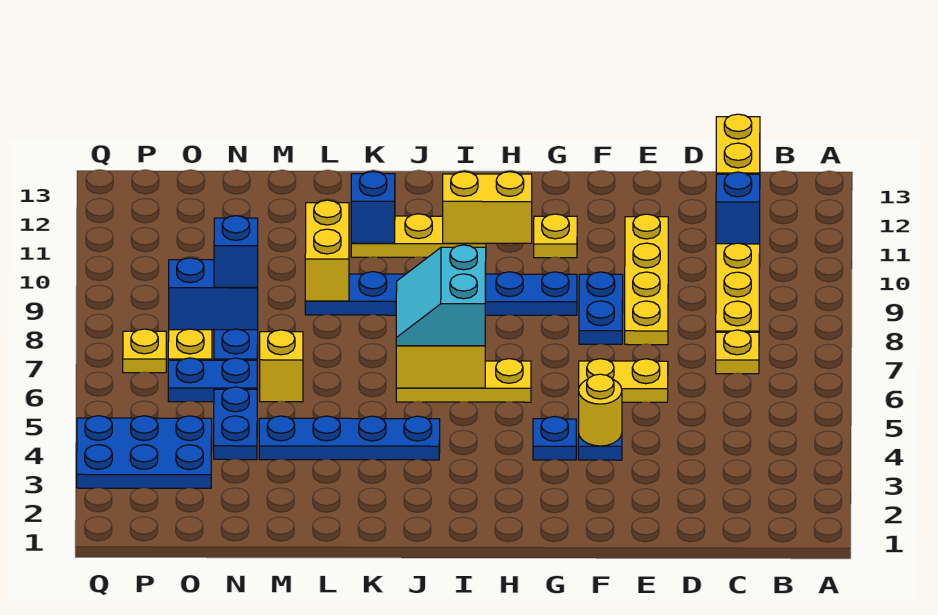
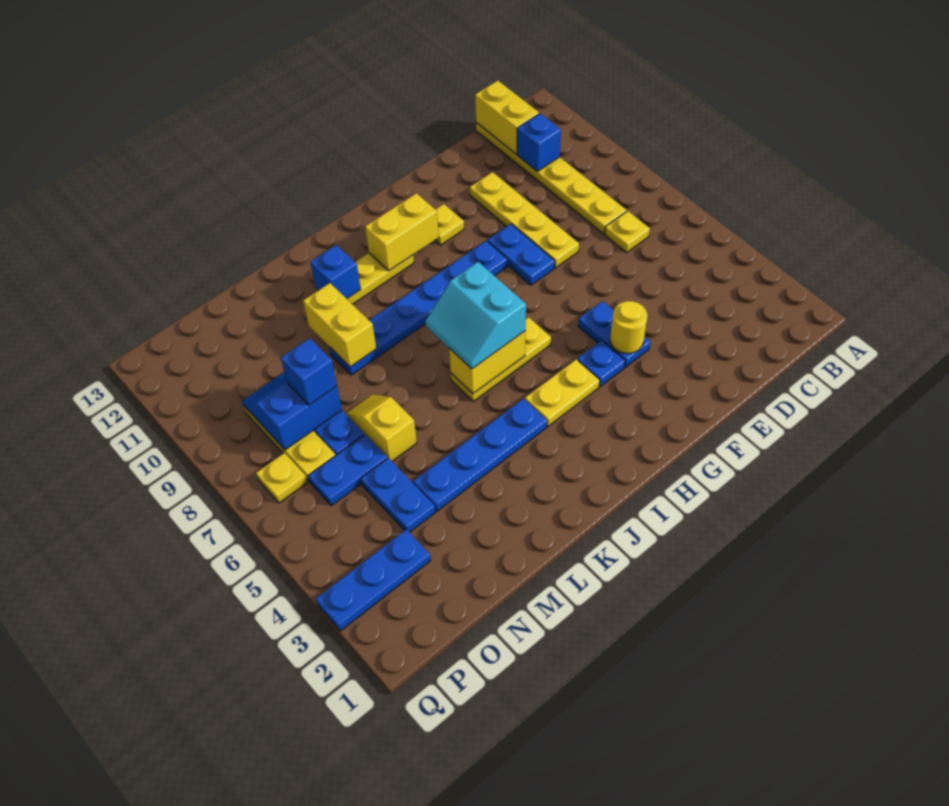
yellow plate E6:F6 level 1 -> yellow plate H4:I4 level 1
blue plate O3:Q4 level 1 -> blue plate O3:Q3 level 1

